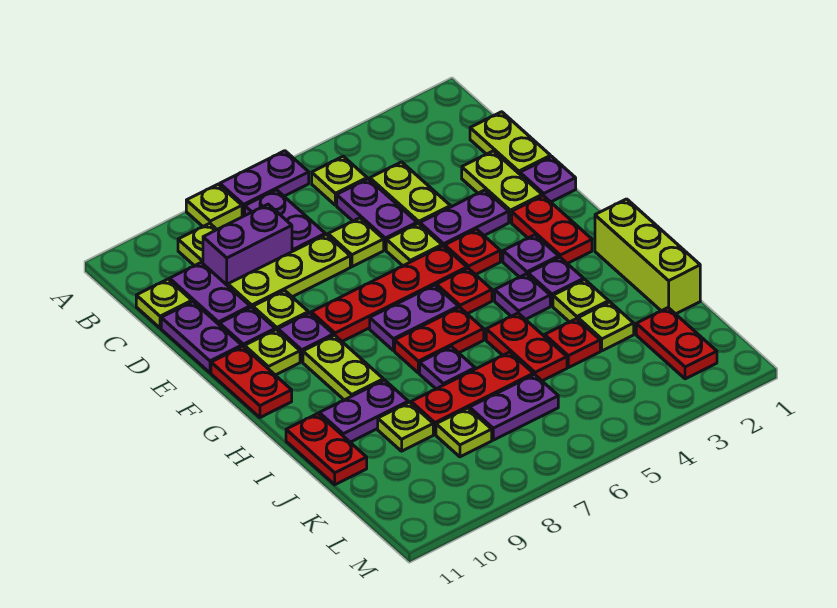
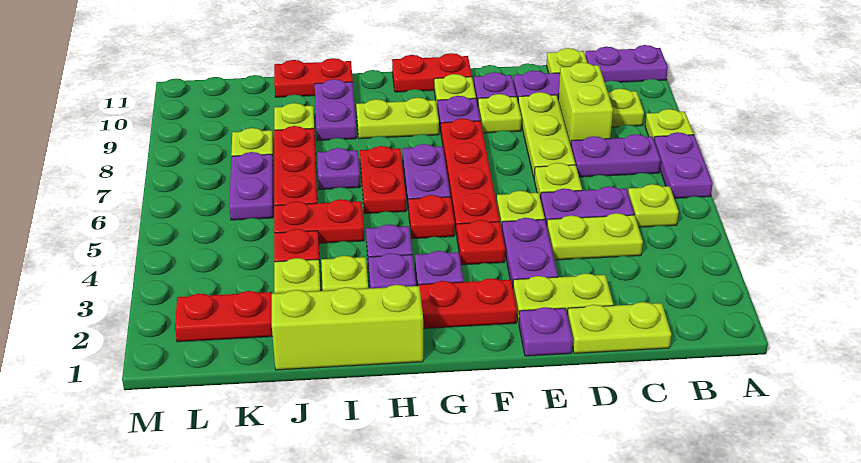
purple brick C8:C9 level 1 -> lime brick C8:C9 level 1
purple plate D11:E11 level 1 -> purple plate A11:B11 level 1

